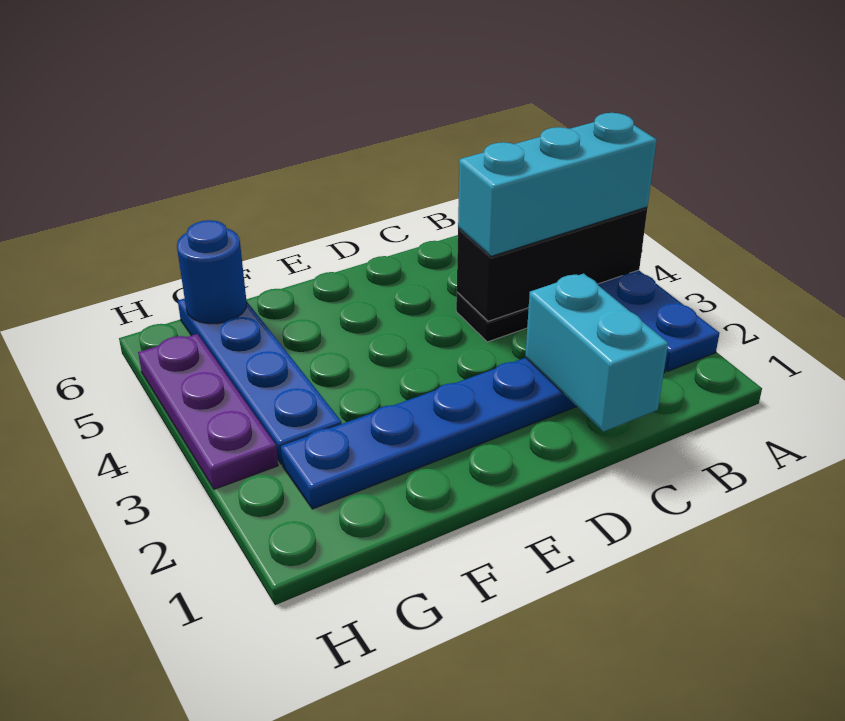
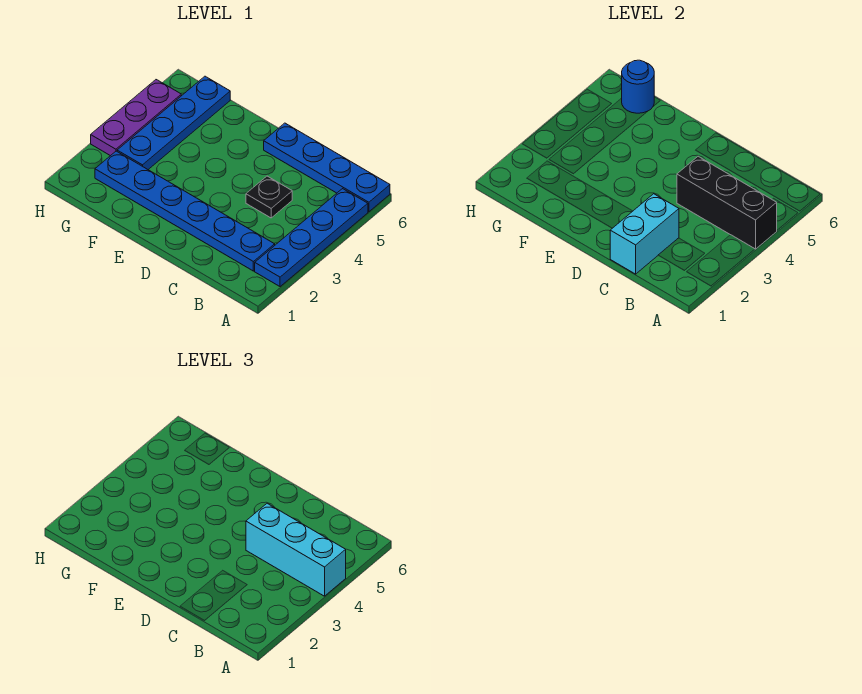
none -> blue plate A6:D6 level 1

